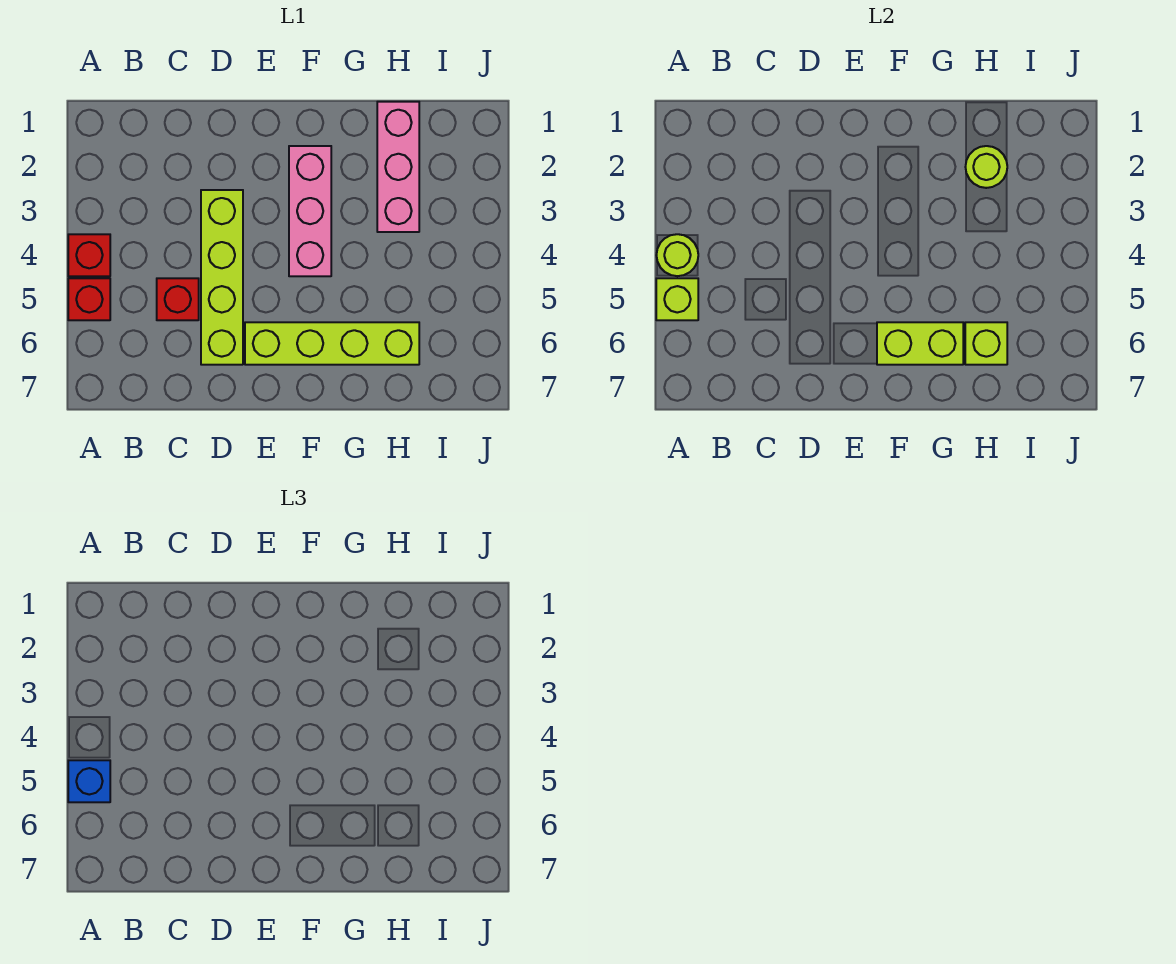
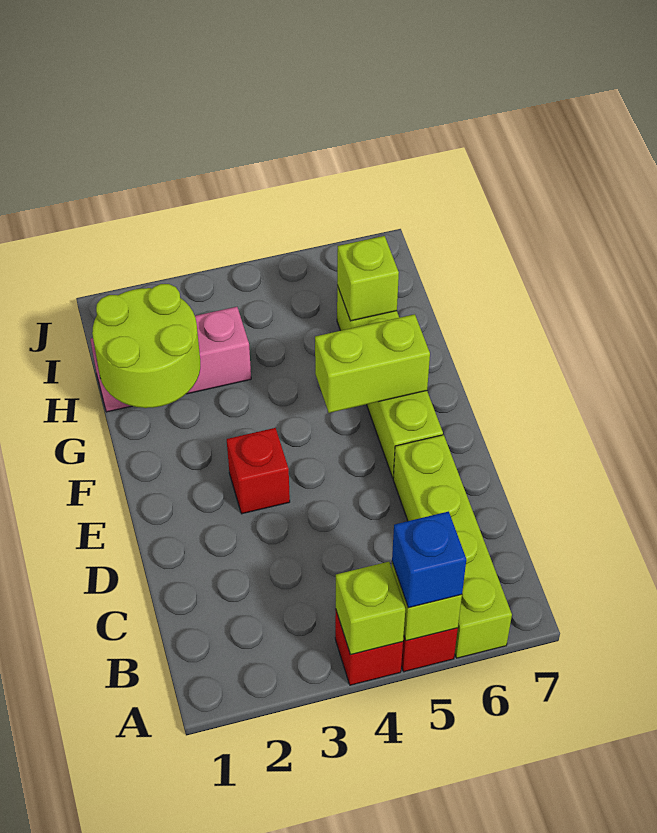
lime round brick A4 level 2 -> lime brick A4 level 2
red brick C5 level 1 -> red brick E3 level 1
lime brick D3:D6 level 1 -> lime brick A6:D6 level 1
pink brick F2:F4 level 1 -> none
lime brick F6:G6 level 2 -> lime brick F5:F6 level 2
lime round brick H2 level 2 -> lime round brick G1:H2 level 2

